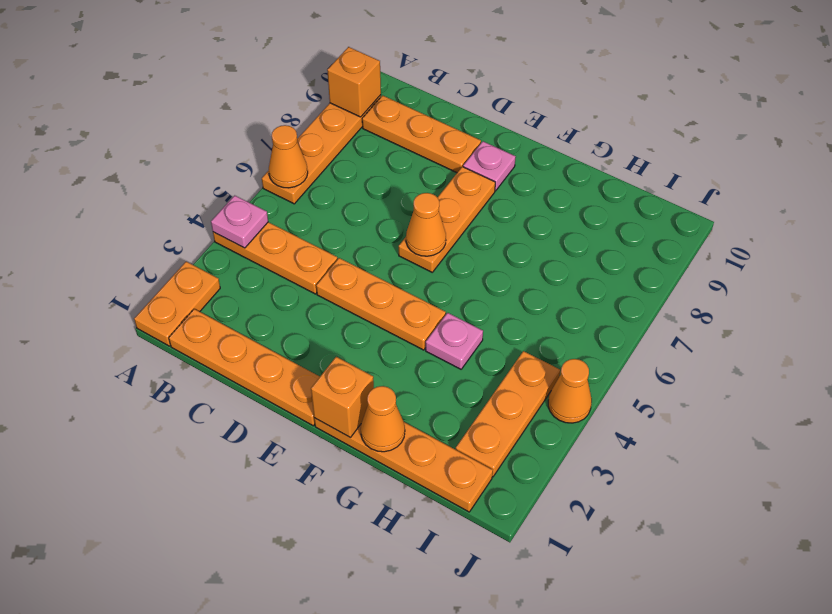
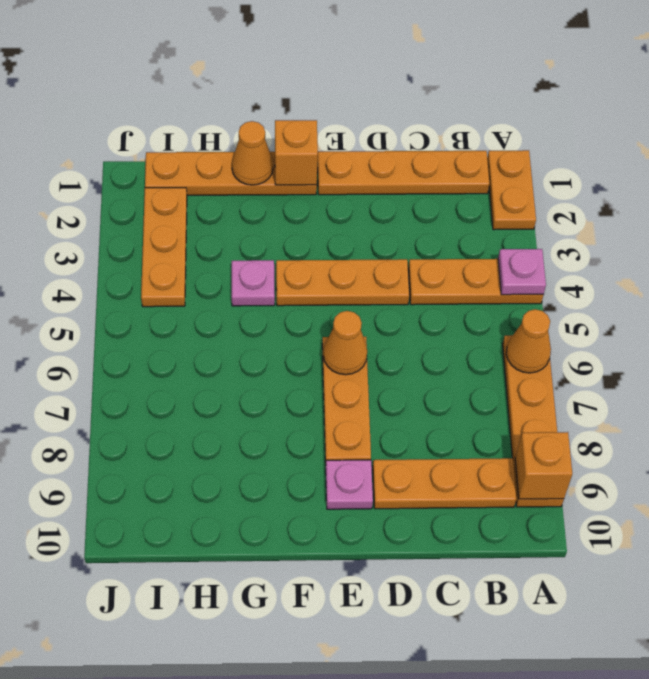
orange cone J4 level 1 -> none

